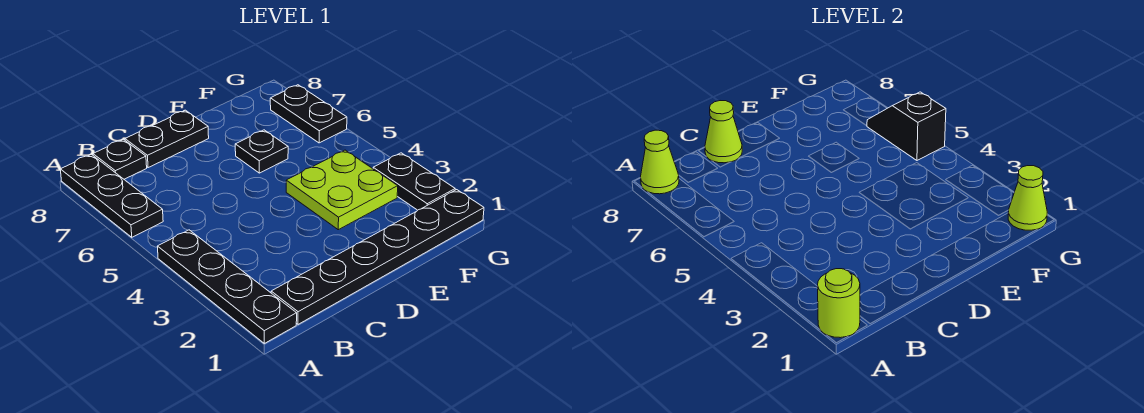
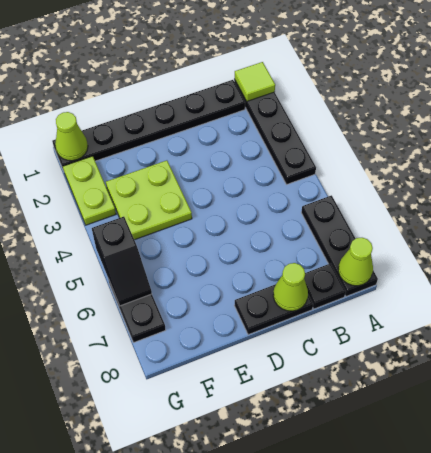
lime round brick A1 level 2 -> lime tile A1 level 2
black plate E6 level 1 -> none
black plate G2:G3 level 1 -> lime plate G2:G3 level 1

